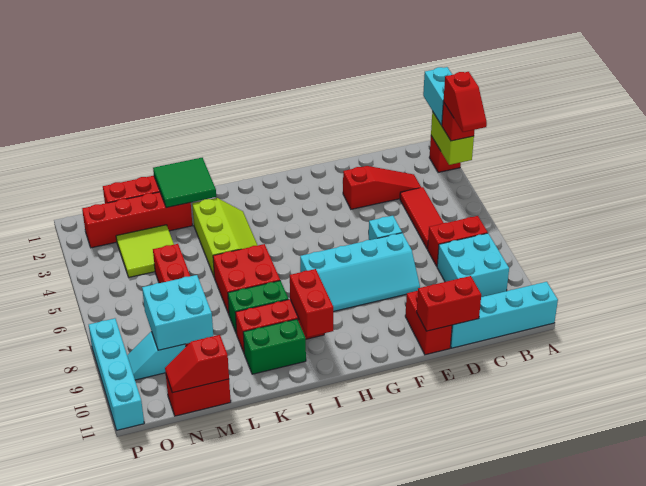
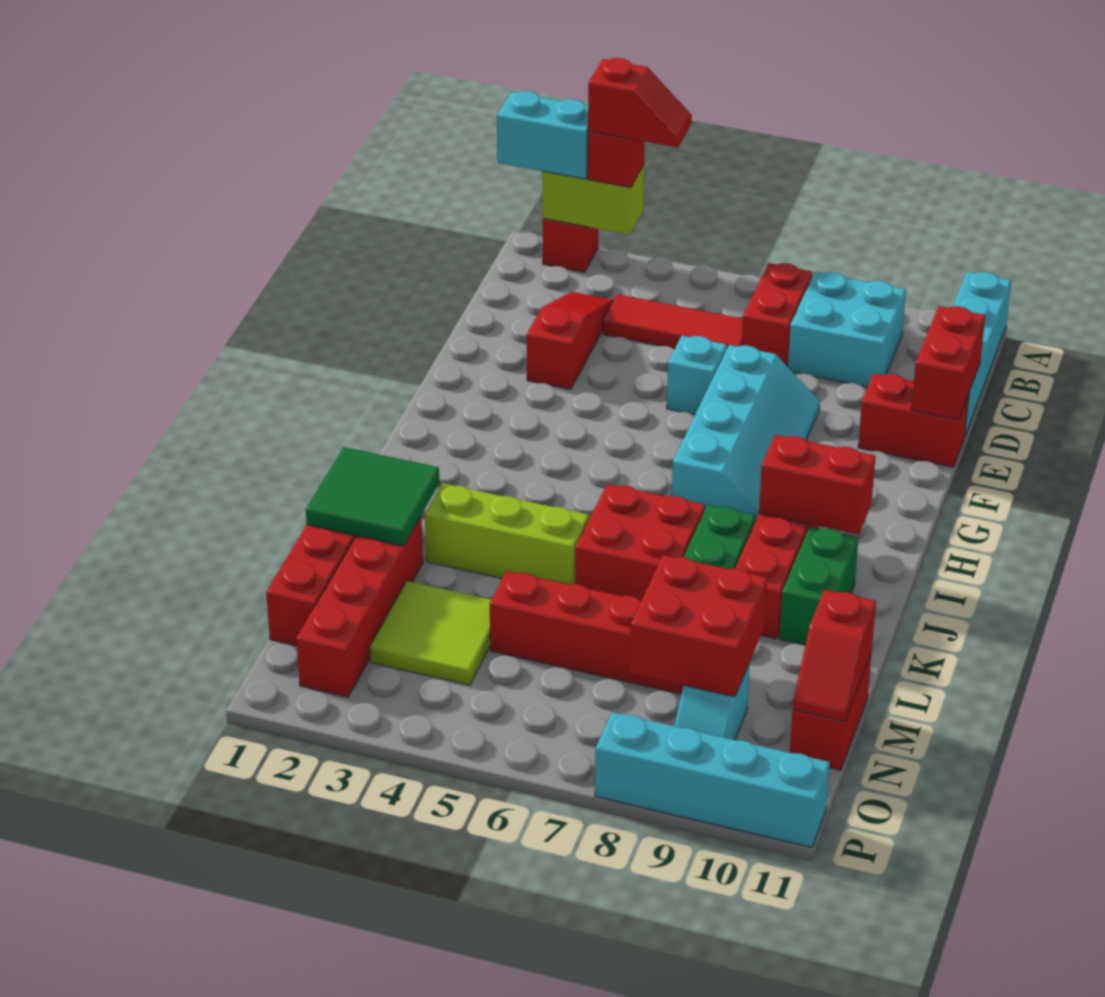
cyan brick M8:N9 level 2 -> red brick M8:N9 level 2

